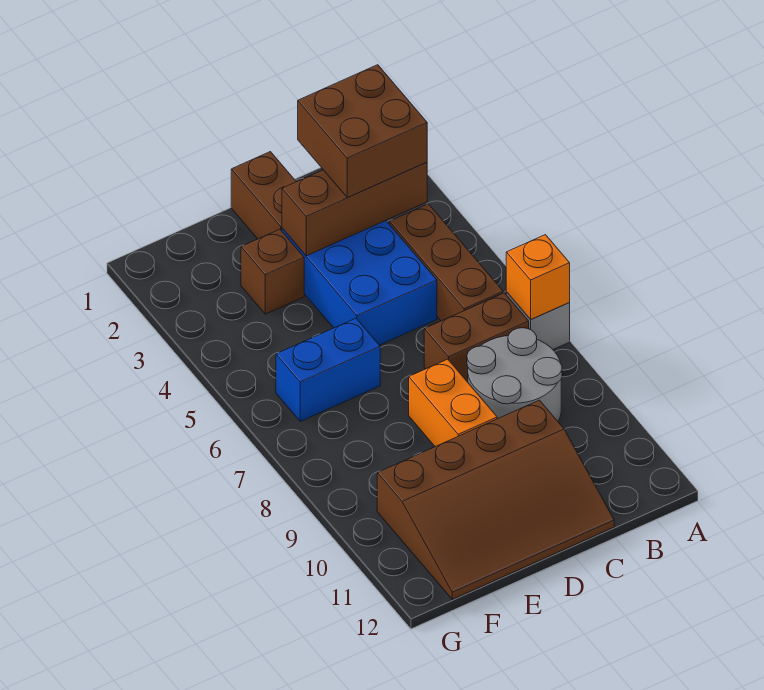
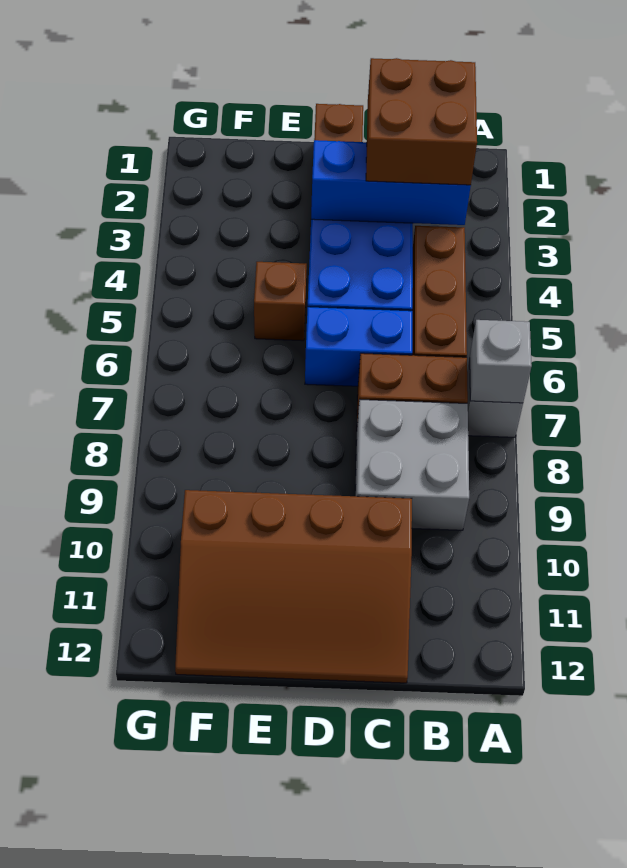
orange brick A7 level 2 -> grey brick A7 level 2
brown brick B3:D3 level 2 -> blue brick B3:D3 level 2
grey round brick B8:C9 level 1 -> grey brick B8:C9 level 1
orange brick D8:D9 level 1 -> none
brown brick E3 level 1 -> brown brick E5 level 1
blue brick E6:F6 level 1 -> blue brick C6:D6 level 1

